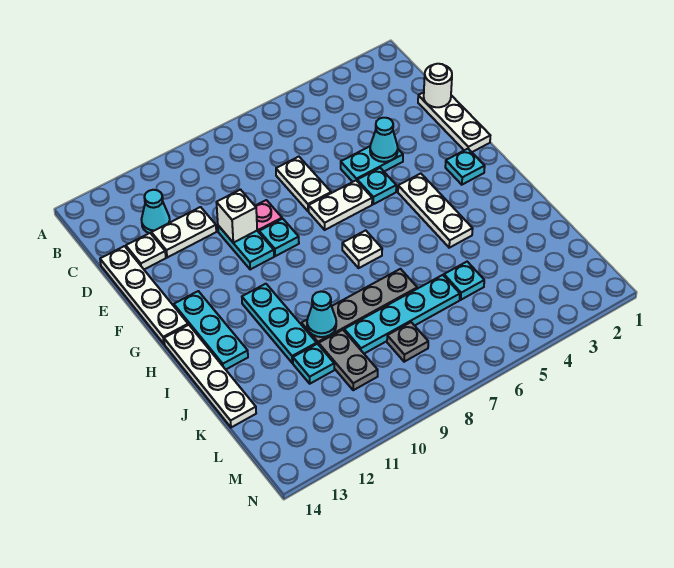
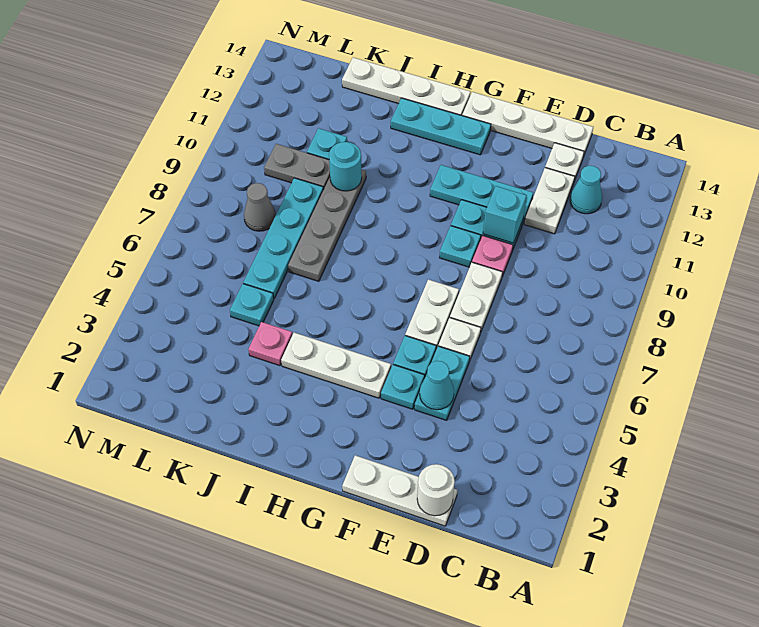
white plate D7:E7 level 1 -> white plate E7:E8 level 1
white brick E10 level 2 -> cyan brick E10 level 2
cyan plate G2 level 1 -> cyan plate F4 level 1
white plate H7 level 1 -> white plate E6 level 1
cyan plate H11:J11 level 1 -> cyan plate E11:G11 level 1
none -> pink plate J4 level 1
cyan cone J10 level 2 -> cyan round brick J10 level 2
grey plate L8 level 1 -> grey cone L8 level 1

